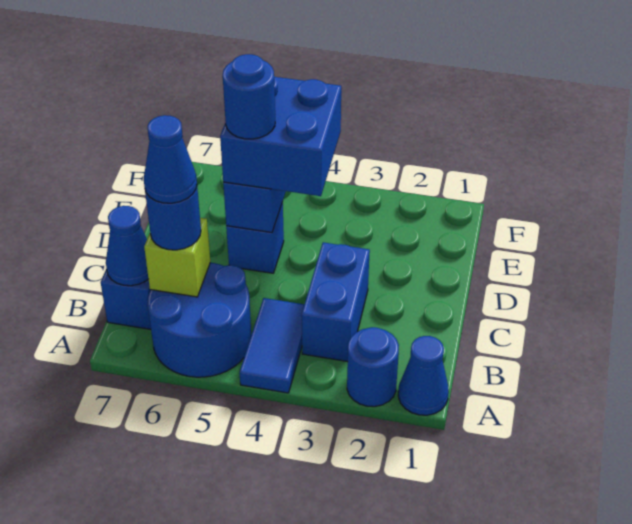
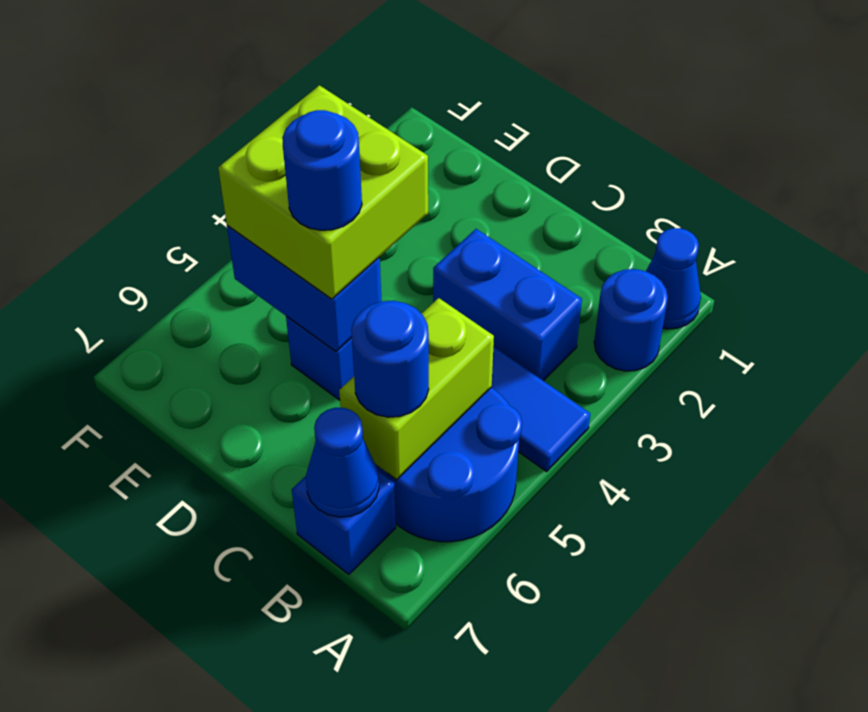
lime brick B6 level 2 -> lime brick B5:B6 level 2
blue cone B6 level 4 -> none
blue brick D4:E5 level 3 -> lime brick D4:E5 level 3

